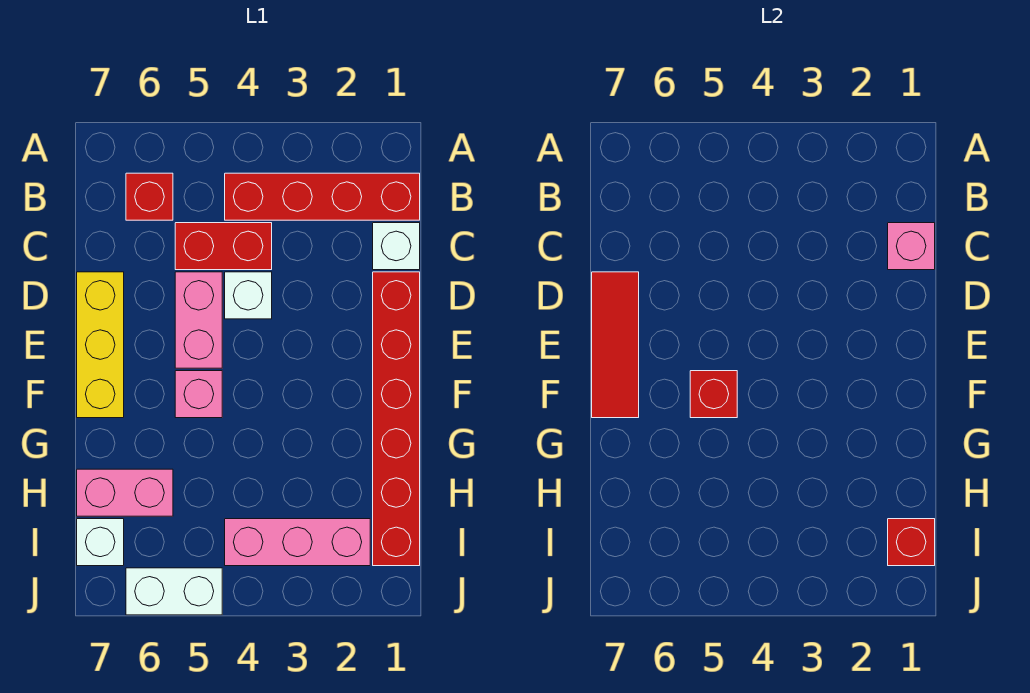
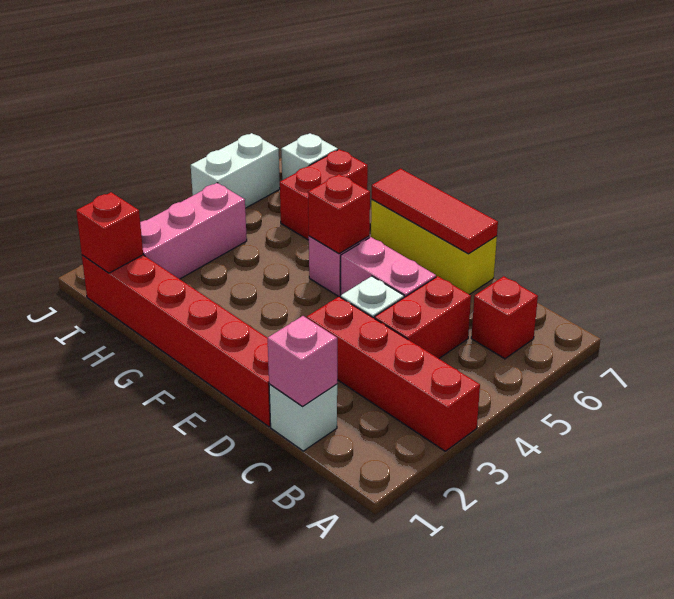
red brick B1:B4 level 1 -> red brick A3:D3 level 1
pink brick H6:H7 level 1 -> red brick H6:H7 level 1

